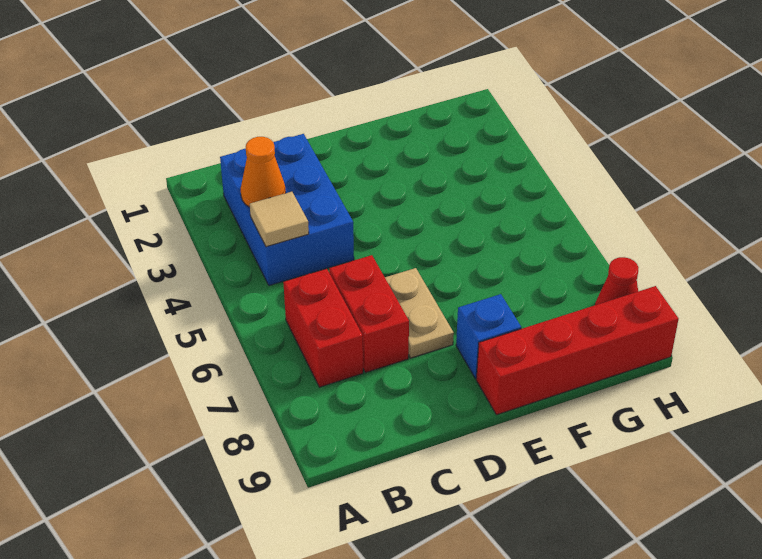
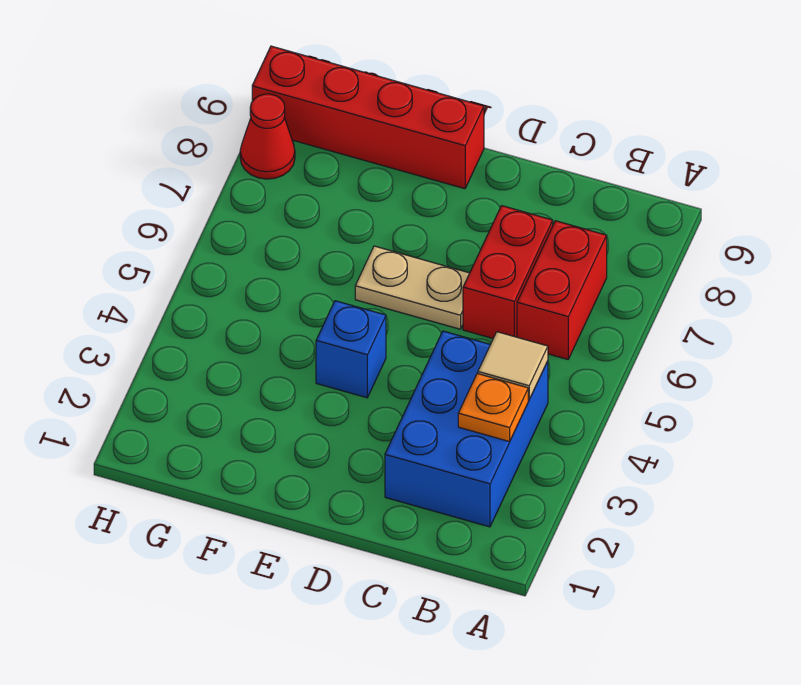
orange cone B3 level 2 -> orange plate B3 level 2
tan plate D6:D7 level 1 -> tan plate D6:E6 level 1
blue brick E8 level 1 -> blue brick E4 level 1

